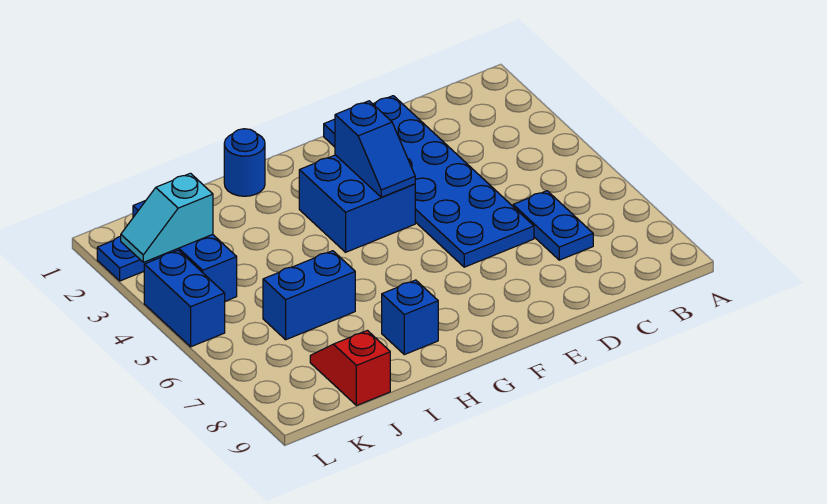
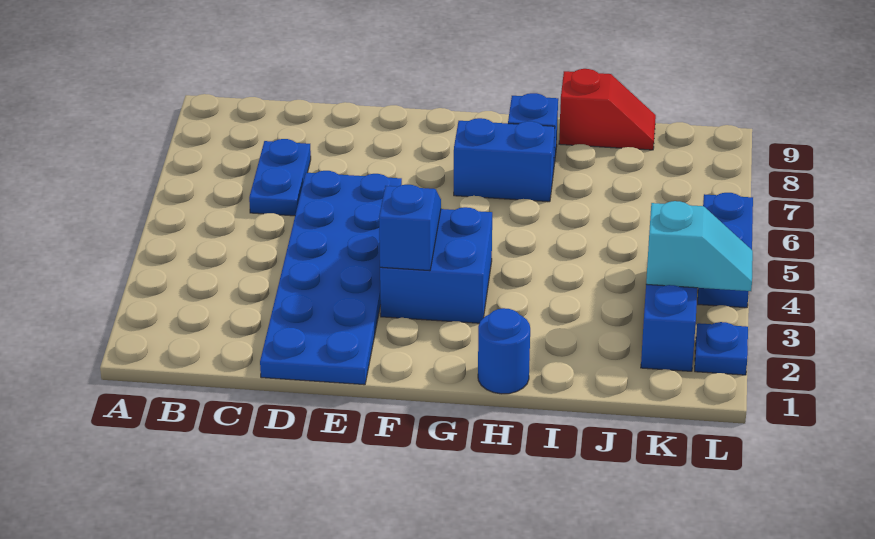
blue brick I6:J6 level 1 -> blue brick G7:H7 level 1
red slope J8:J9 level 1 top 9 -> red slope I9:J9 level 1 top I

